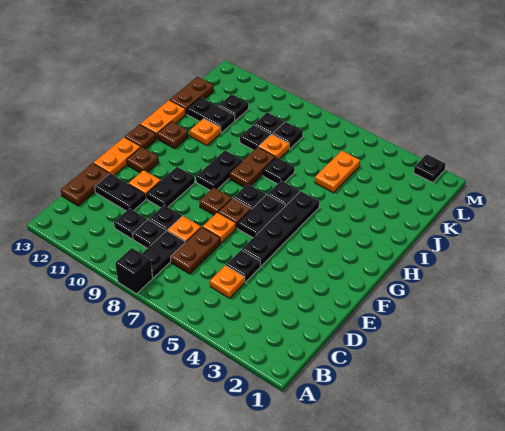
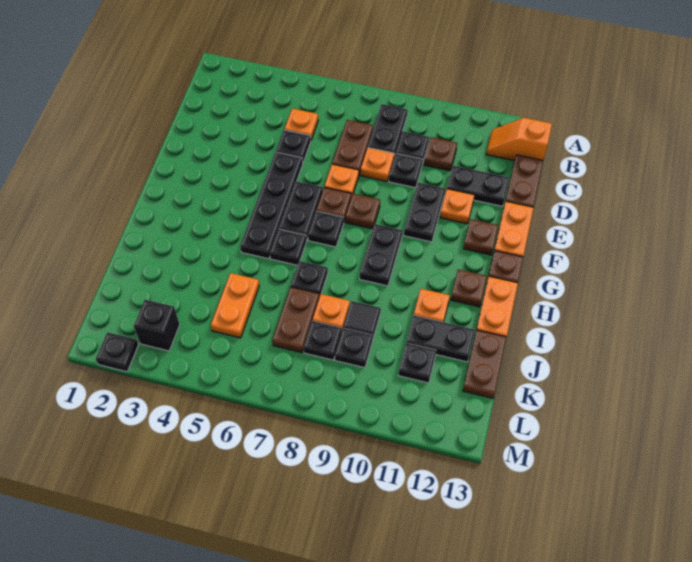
black brick A8 level 1 -> black brick L3 level 1
none -> orange slope B12:B13 level 1 top 13
black plate C10 level 1 -> brown plate C10 level 1
brown plate H8:I8 level 1 -> brown plate J7:K7 level 1
black plate J9 level 1 -> black tile J9 level 1

